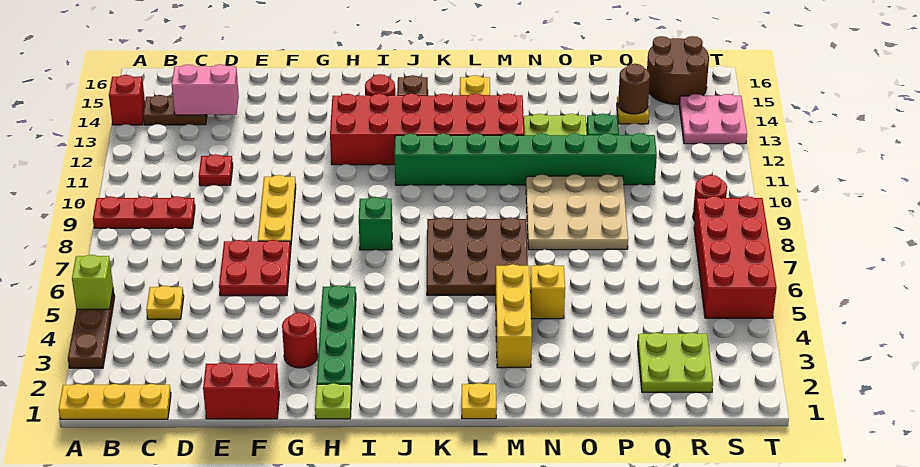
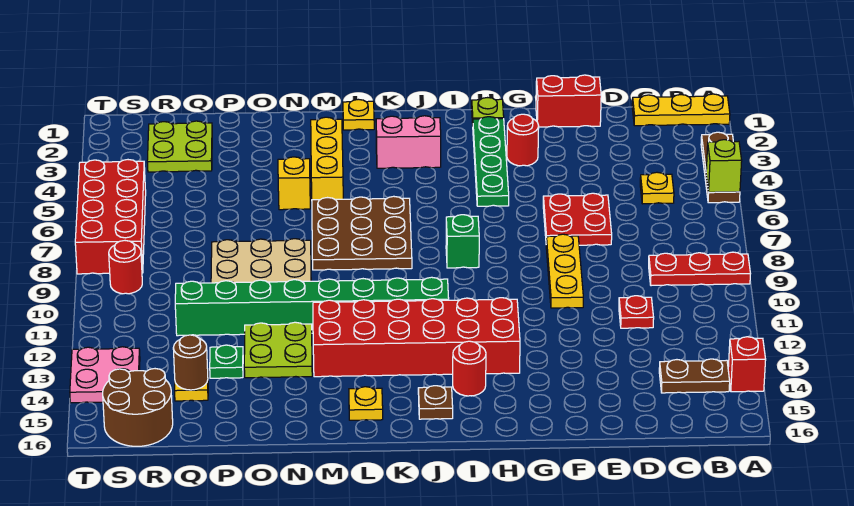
pink brick C14:D14 level 2 -> pink brick J3:K3 level 1

